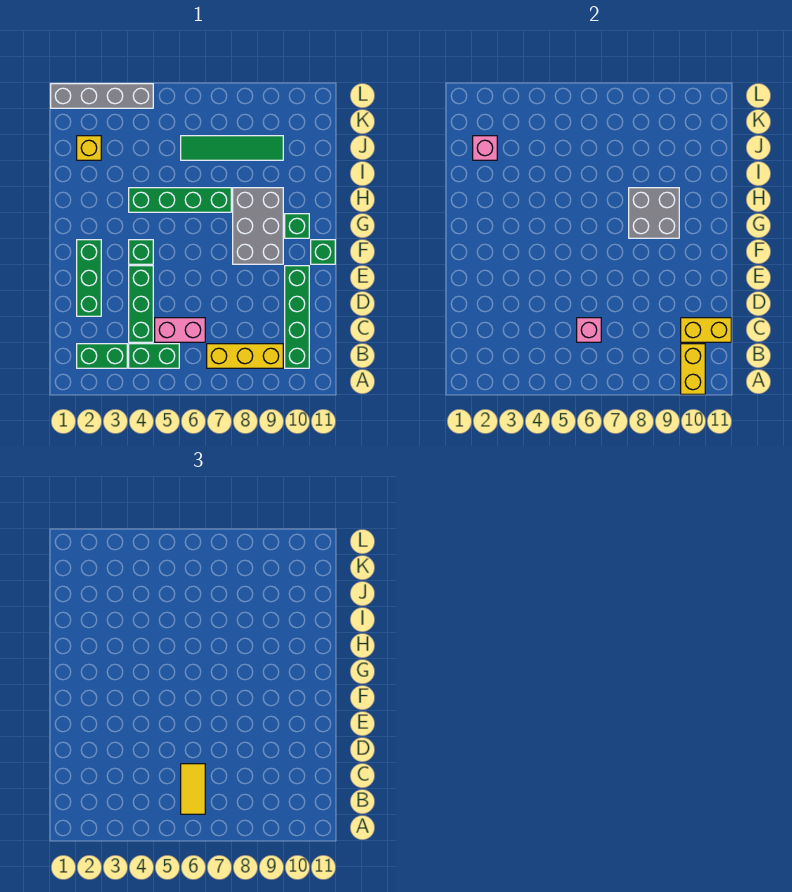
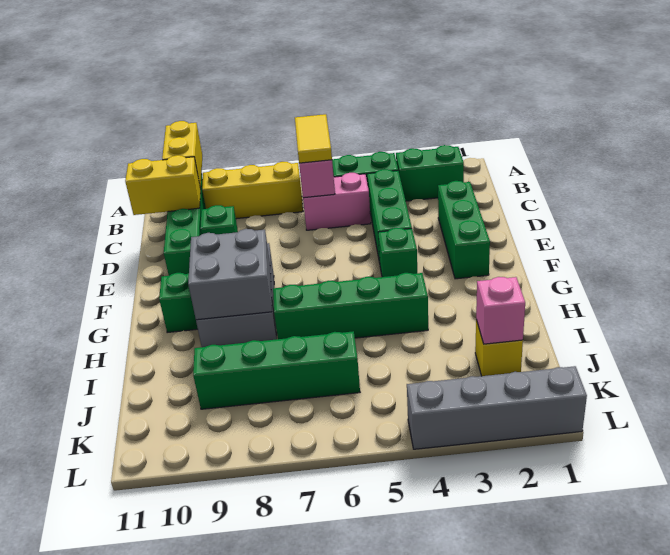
green brick F11 level 1 -> green brick D9 level 1
green tile J6:J9 level 1 -> green brick J6:J9 level 1

